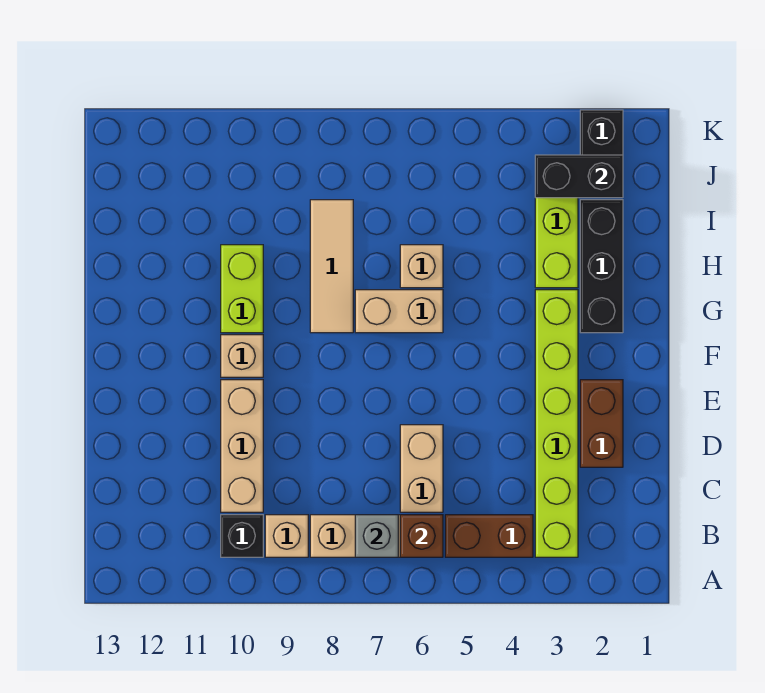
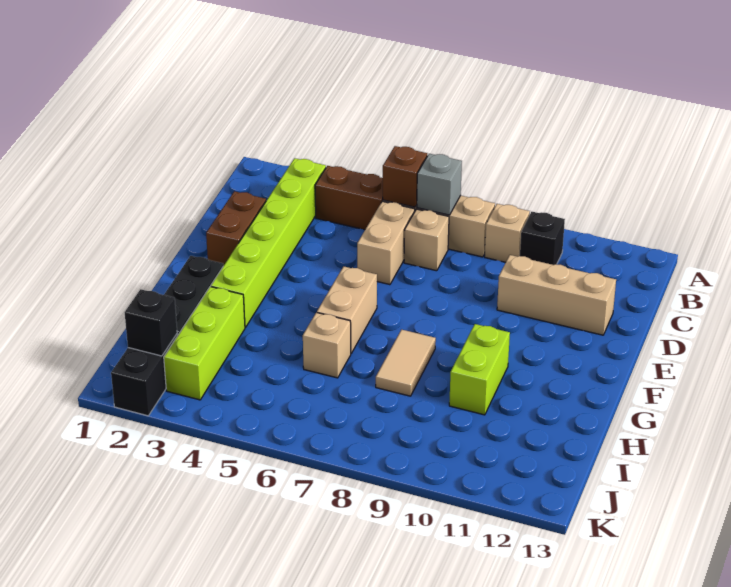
tan brick C10:E10 level 1 -> tan brick D10:D12 level 1
tan brick F10 level 1 -> tan brick C7 level 1
tan brick G6:G7 level 1 -> tan brick F6:G6 level 1
tan tile G8:I8 level 1 -> tan tile G8:H8 level 1
black brick J2:J3 level 2 -> black brick J2 level 2

